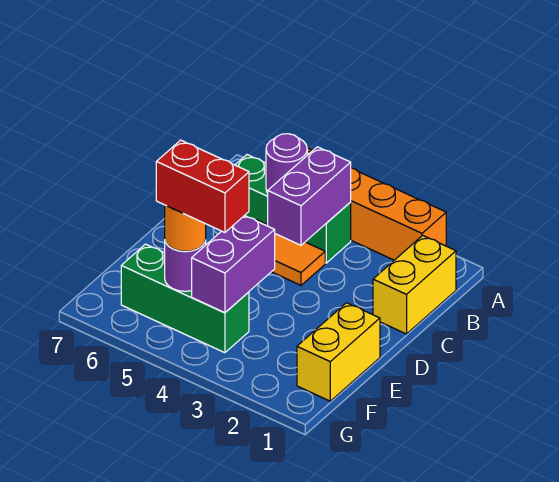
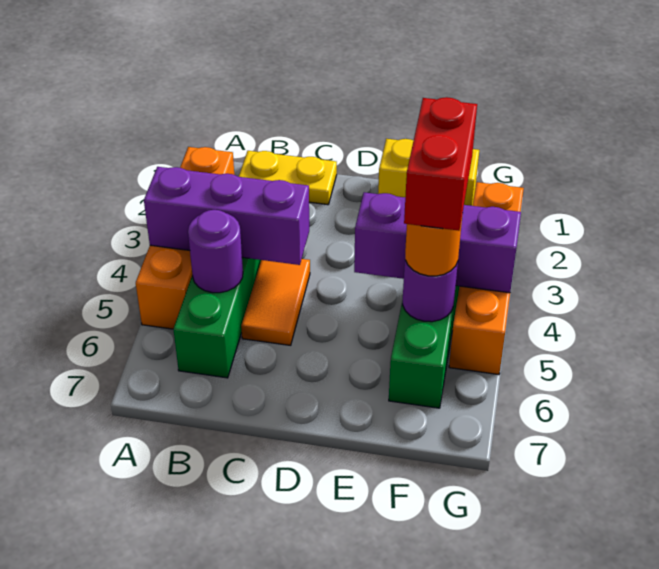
yellow brick B1:C1 level 1 -> yellow plate B1:C1 level 1
purple brick B4:C4 level 2 -> purple brick A4:C4 level 2
purple brick E4:F4 level 2 -> purple brick E4:G4 level 2
none -> orange brick G2:G5 level 1

